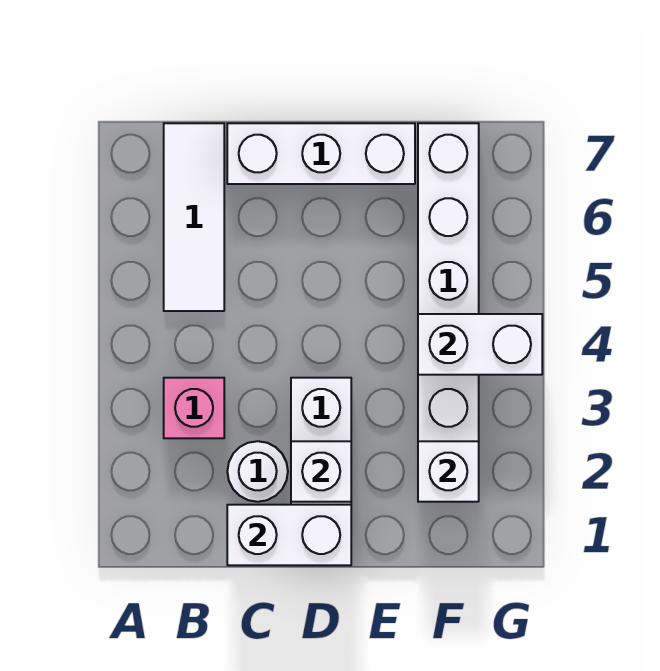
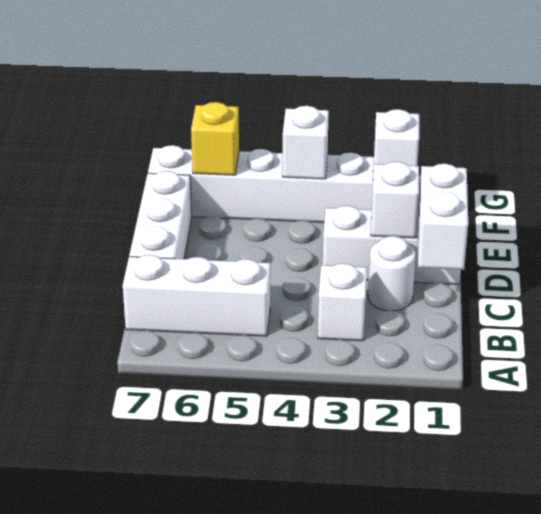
pink brick B3 level 1 -> white brick B3 level 1
white tile B5:B7 level 1 -> white brick B5:B7 level 1
white brick F4:G4 level 2 -> white brick F4 level 2
none -> yellow brick F6 level 2

